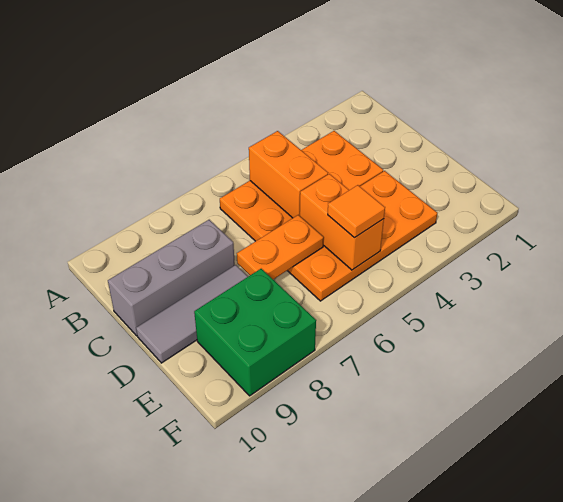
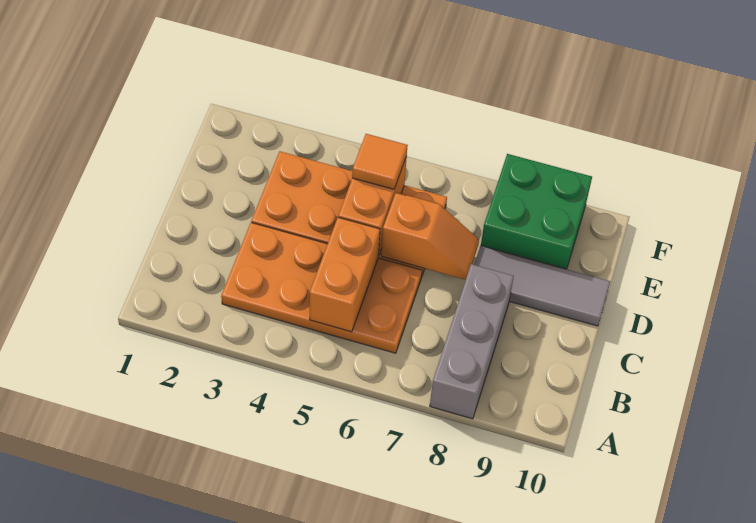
grey brick C8:C10 level 1 -> grey brick A8:C8 level 1
orange plate D6:D7 level 2 -> orange slope D6:D7 level 2 top 6

